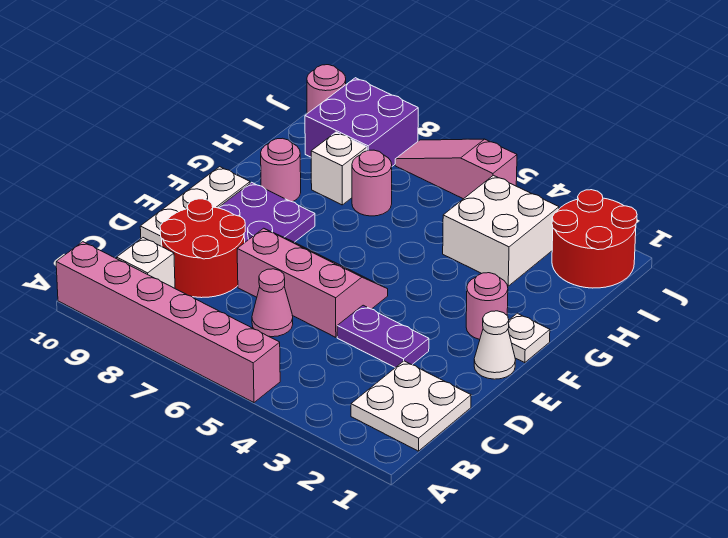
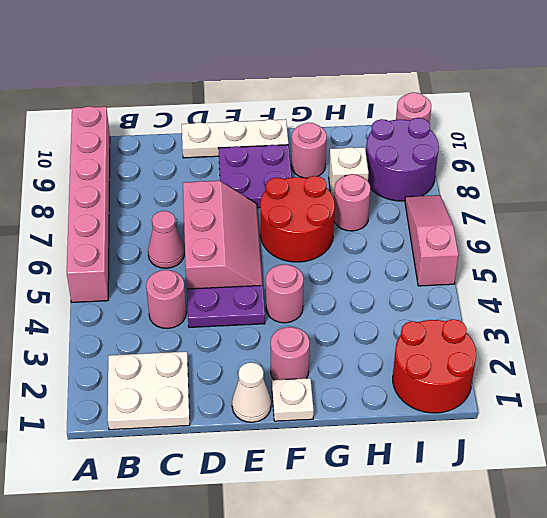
white brick B9 level 1 -> none
none -> pink round brick C4 level 1
red round brick C8:D9 level 1 -> red round brick F6:G7 level 1
purple plate D3:D4 level 1 -> purple plate D4:E4 level 1
none -> pink round brick F4 level 1
white brick H3:I4 level 1 -> none
purple brick I8:J9 level 1 -> purple round brick I8:J9 level 1

